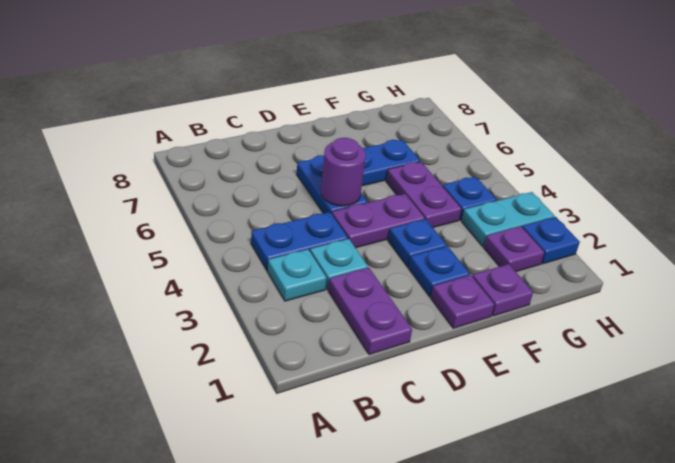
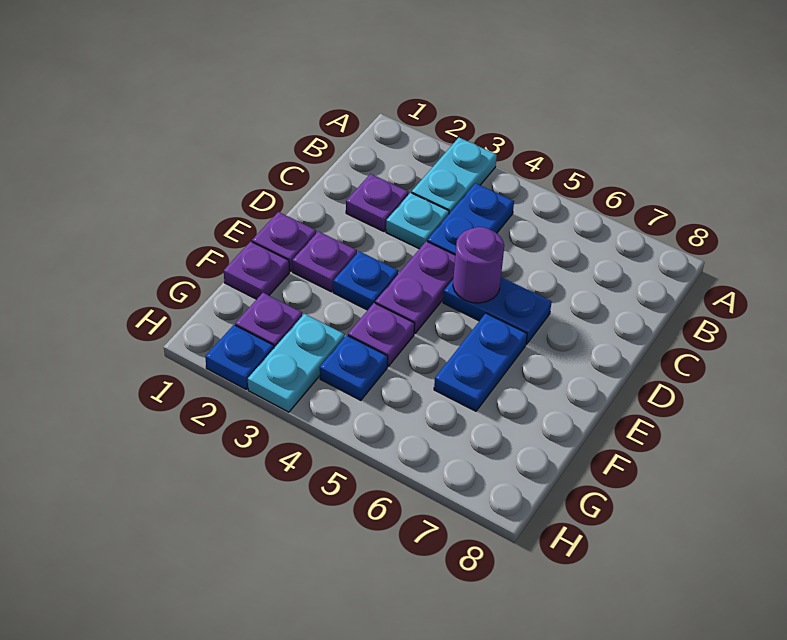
cyan plate B3 level 1 -> cyan plate A3:B3 level 1
purple plate C1:C2 level 1 -> purple plate C2 level 1
blue plate E2 level 1 -> purple plate E2 level 1
purple plate F4:F5 level 1 -> purple plate F4 level 1

